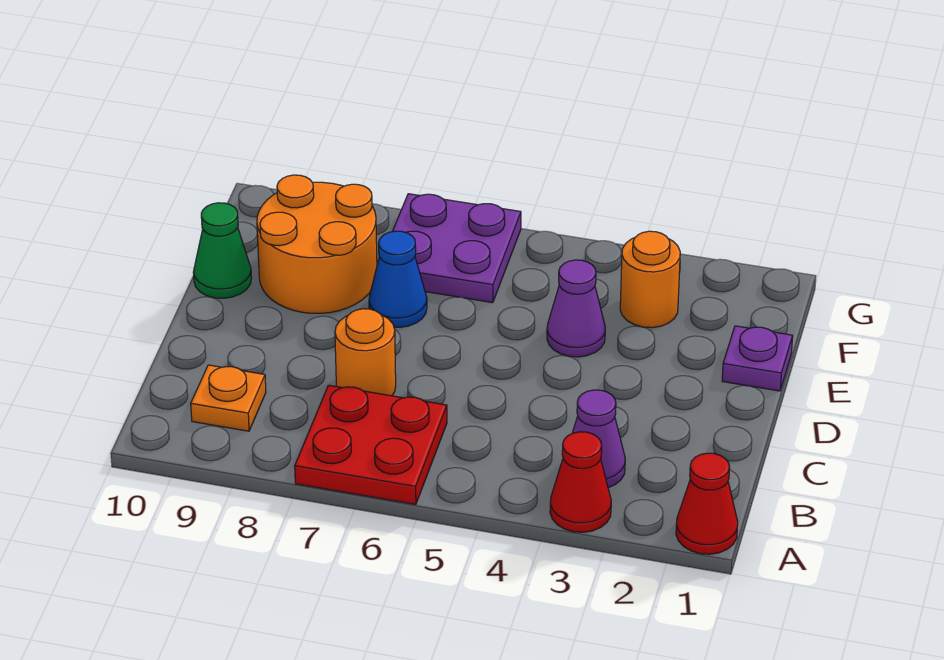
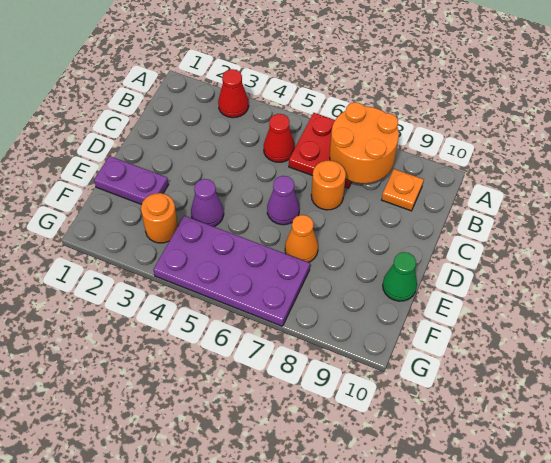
red cone A1 level 1 -> red cone B5 level 1
purple cone B3 level 1 -> purple cone D6 level 1
purple plate E1 level 1 -> purple plate E1:E2 level 1
blue cone E7 level 1 -> orange cone E7 level 1
orange round brick E8:F9 level 1 -> orange round brick A7:B8 level 2
purple plate F6:G7 level 1 -> purple plate F4:G7 level 1

